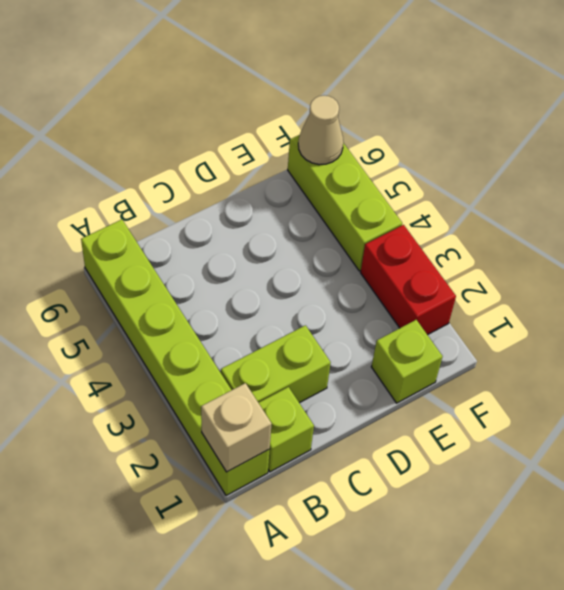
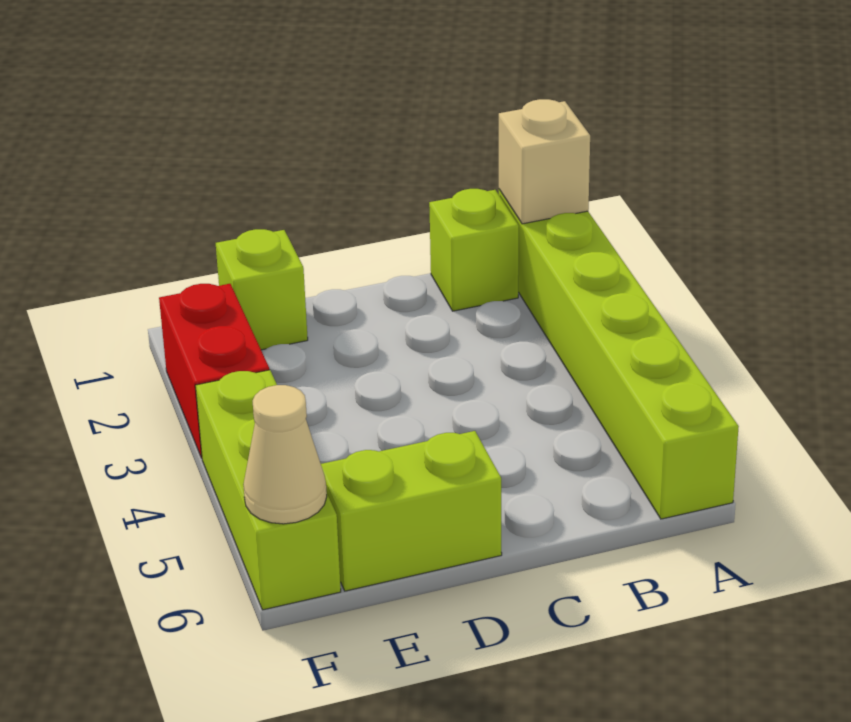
lime brick B2:C2 level 1 -> lime brick D6:E6 level 1

